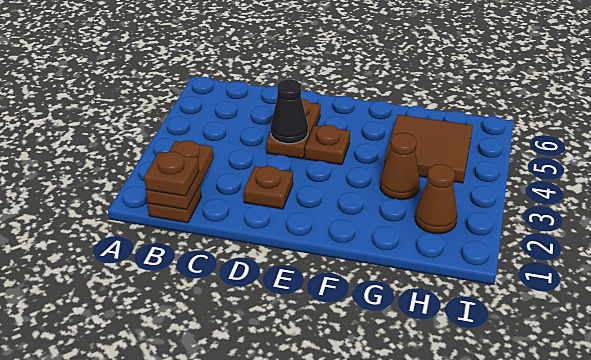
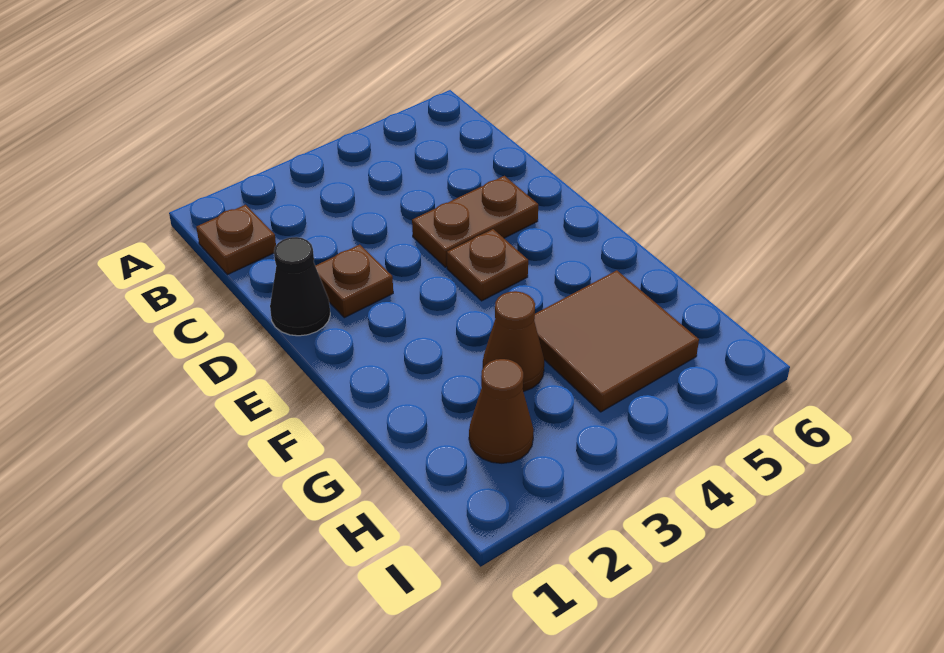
brown plate B1:B2 level 2 -> none
brown plate B1 level 3 -> none
black cone D4 level 2 -> black cone D1 level 1

